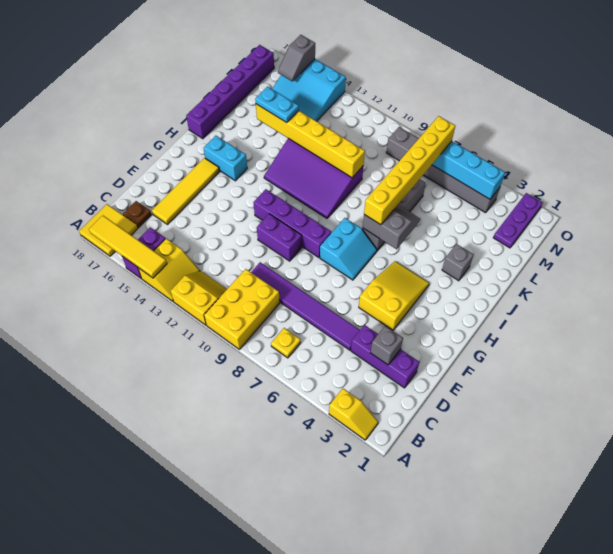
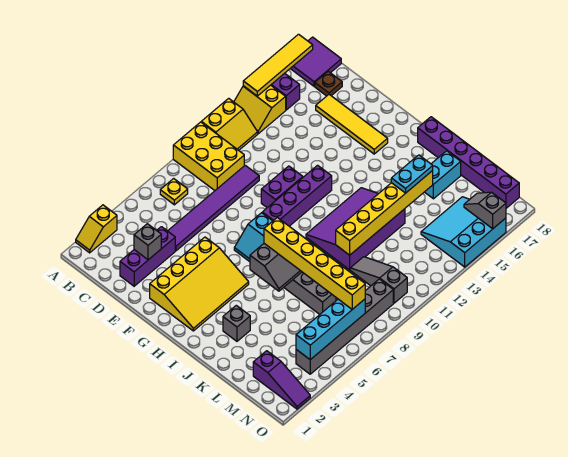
yellow tile A17:B18 level 1 -> purple tile A17:B18 level 1
yellow slope F4:H5 level 1 top F -> yellow slope F2:H5 level 1 top F
cyan brick H15:H16 level 1 -> cyan brick K16:K17 level 1
none -> grey slope L10:N10 level 1 top N
purple plate M2:O2 level 1 -> purple slope M2:O2 level 1 top M

